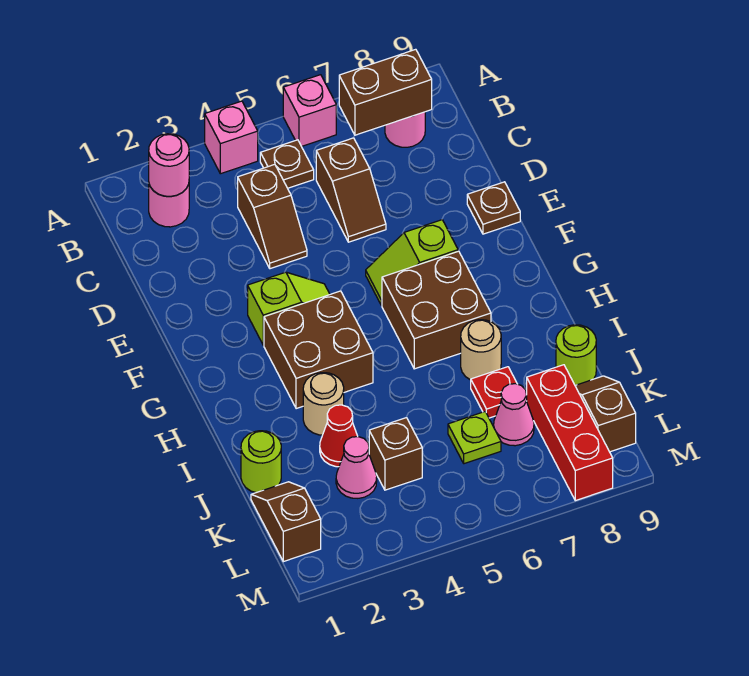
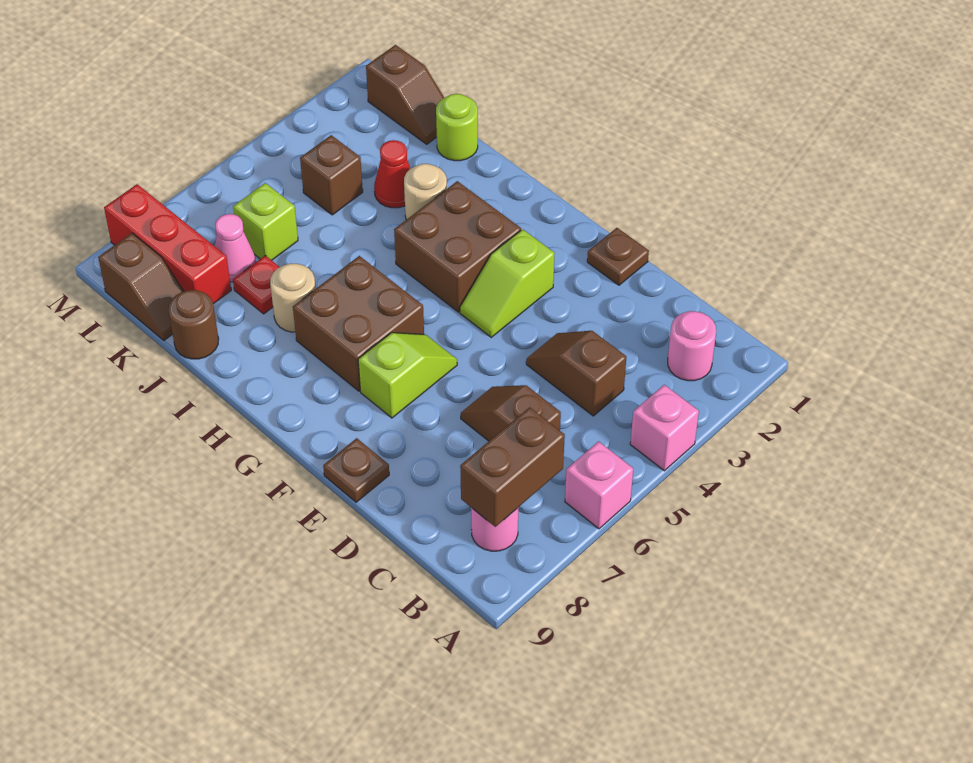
pink round brick B2 level 2 -> none
brown plate B5 level 1 -> brown plate E1 level 1
lime round brick J9 level 1 -> brown round brick J9 level 1
pink cone K3 level 1 -> none
lime plate K6 level 1 -> lime brick K6 level 1

